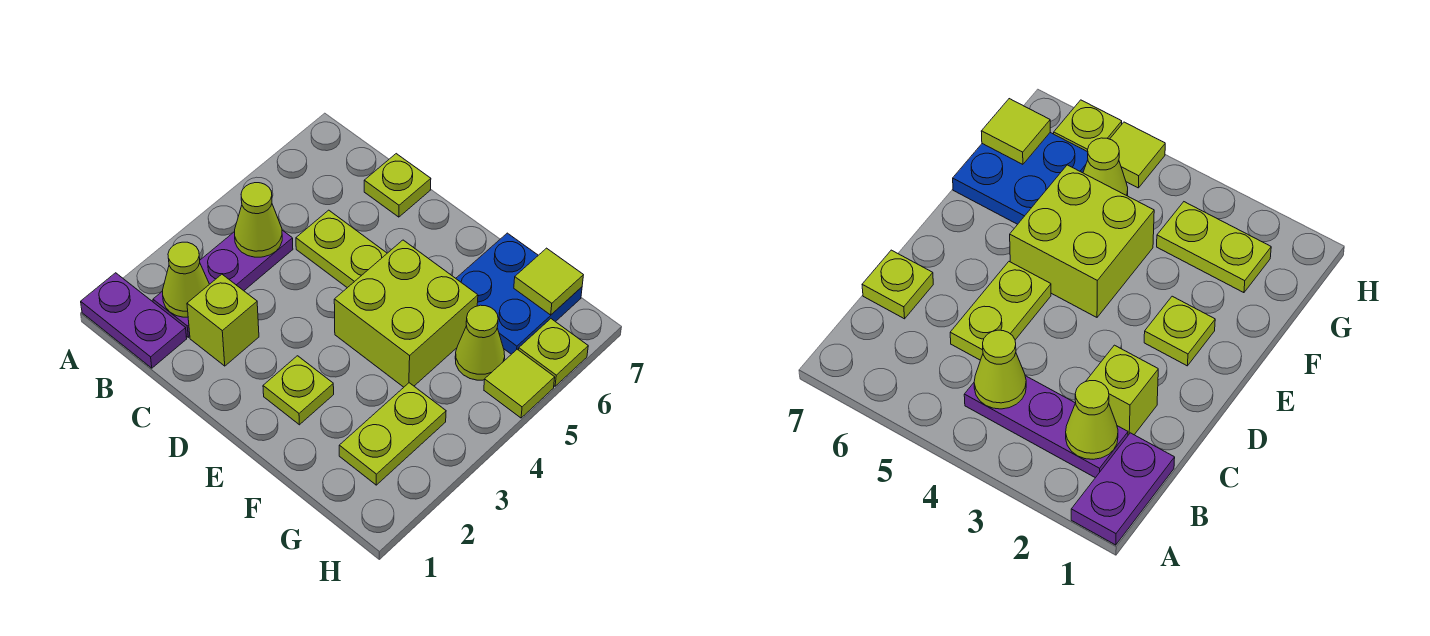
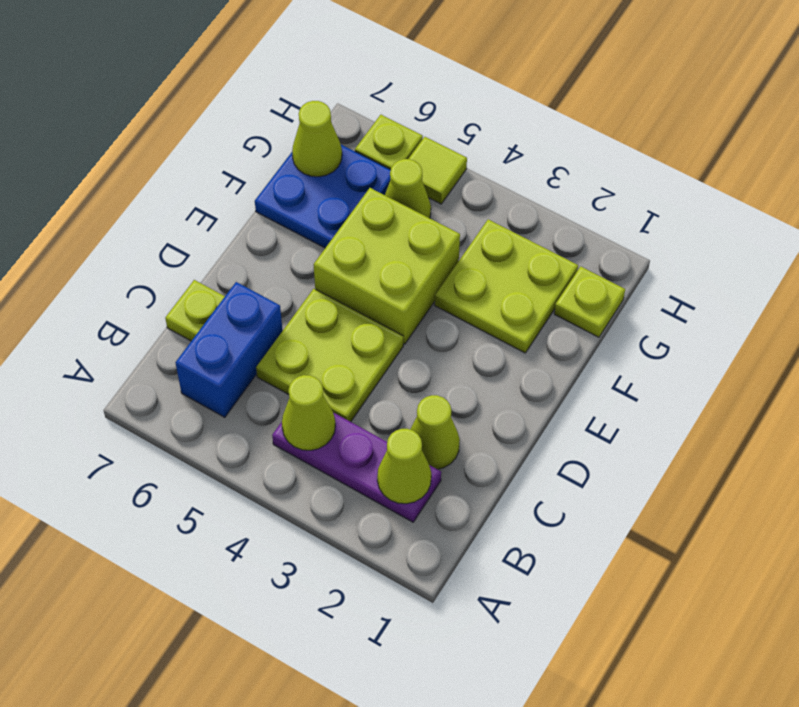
purple plate A1:B1 level 1 -> none
none -> blue brick B6:C6 level 1
lime brick C2 level 1 -> lime cone C2 level 1
lime plate C5:D5 level 1 -> lime plate C4:D5 level 1
lime plate E2 level 1 -> lime plate G1 level 1
lime plate G2:G3 level 1 -> lime plate F2:G3 level 1
lime tile G7 level 2 -> lime cone G7 level 2

